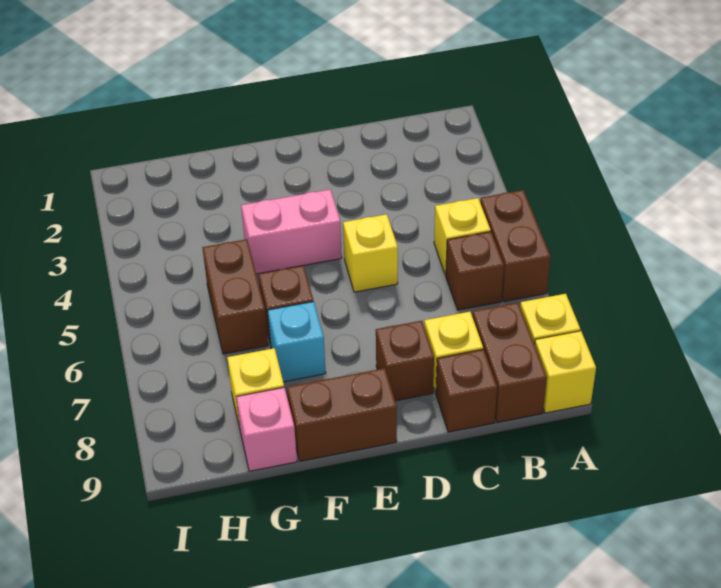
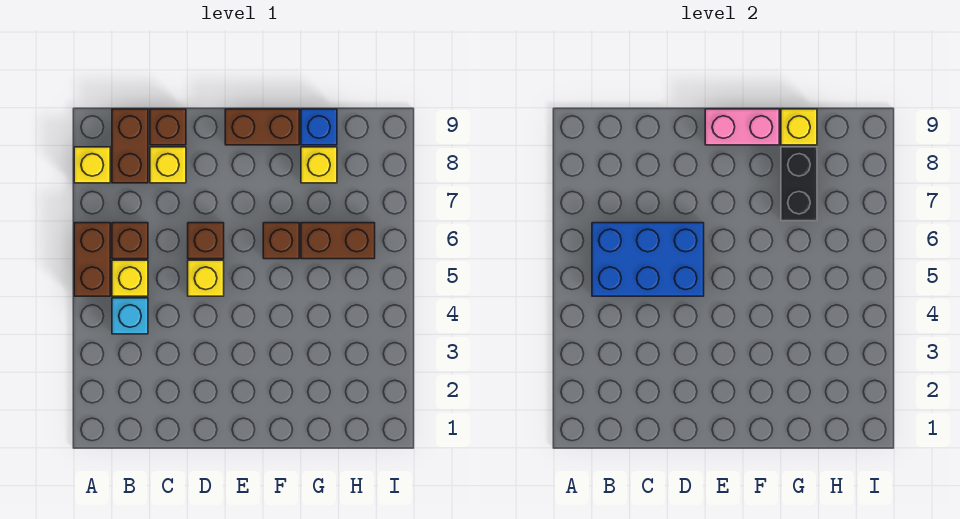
yellow brick A9 level 1 -> yellow brick G9 level 2
none -> blue brick B5:D6 level 2
brown brick D8 level 1 -> brown brick D6 level 1
pink brick E4:F4 level 1 -> pink brick E9:F9 level 2
cyan brick F7 level 1 -> cyan brick B4 level 1
brown brick G5:G6 level 1 -> brown brick G6:H6 level 1
none -> black brick G7:G8 level 2
pink brick G9 level 1 -> blue brick G9 level 1

